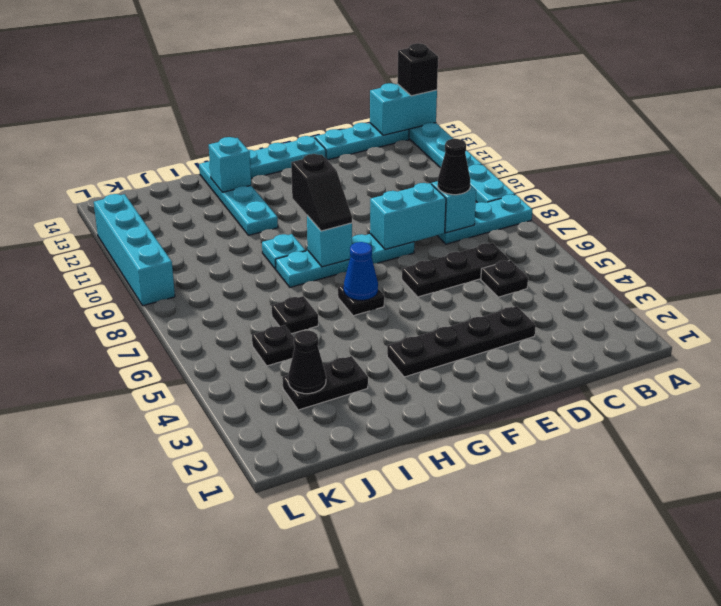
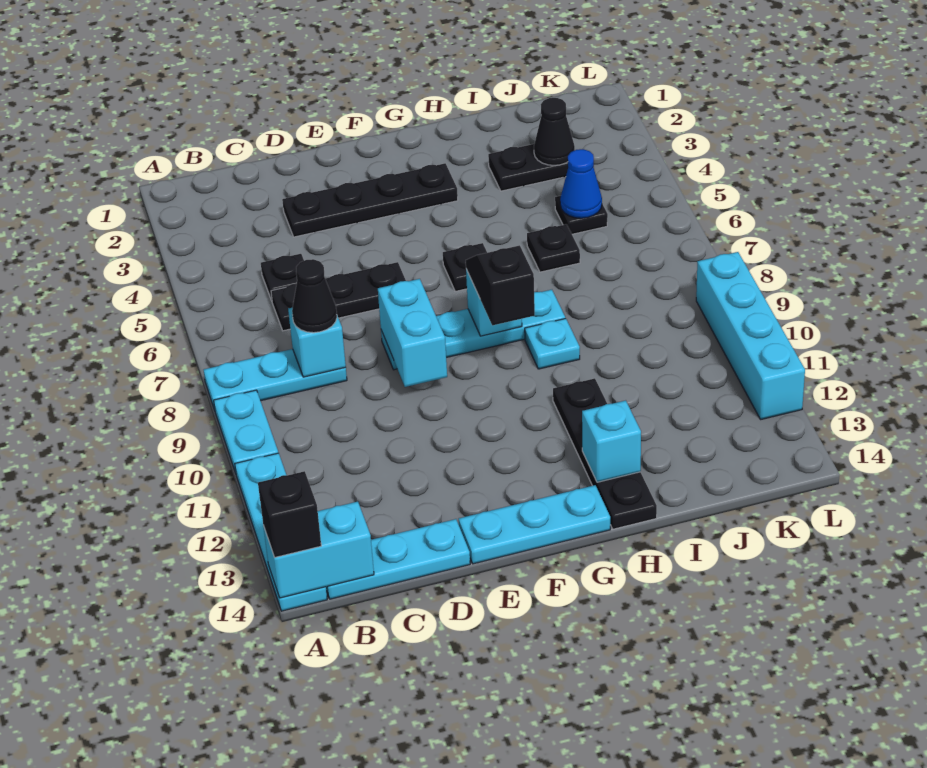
cyan brick D8:E8 level 2 -> cyan brick E8:E9 level 2
blue cone G6 level 2 -> blue cone J5 level 2
cyan plate H11:H14 level 1 -> black plate H11:H14 level 1

